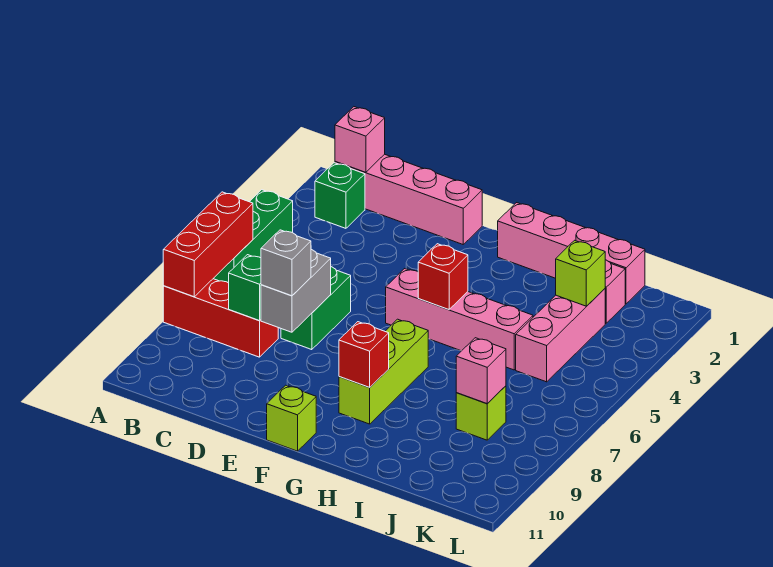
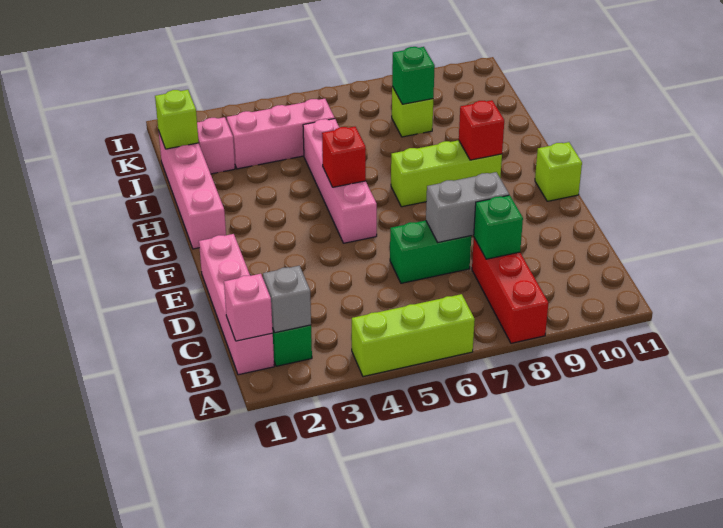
green brick A4:A6 level 1 -> lime brick A4:A6 level 1
red brick A6:A8 level 2 -> none
grey brick D8 level 3 -> grey brick B2 level 2
lime brick J3 level 2 -> lime brick J1 level 2
pink brick J8 level 2 -> green brick J8 level 2

